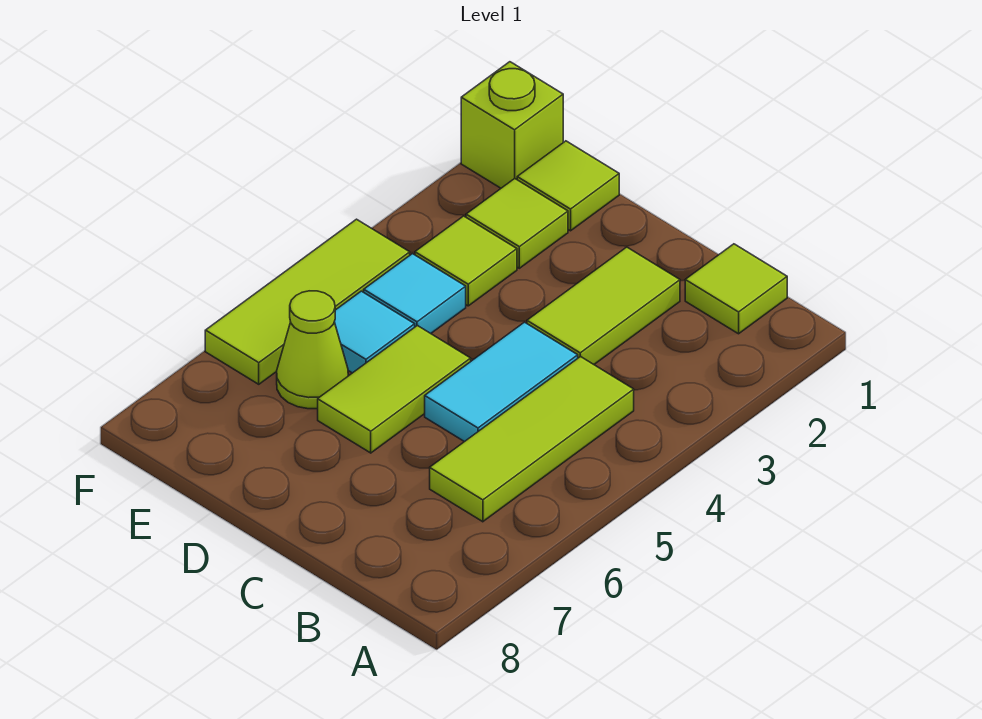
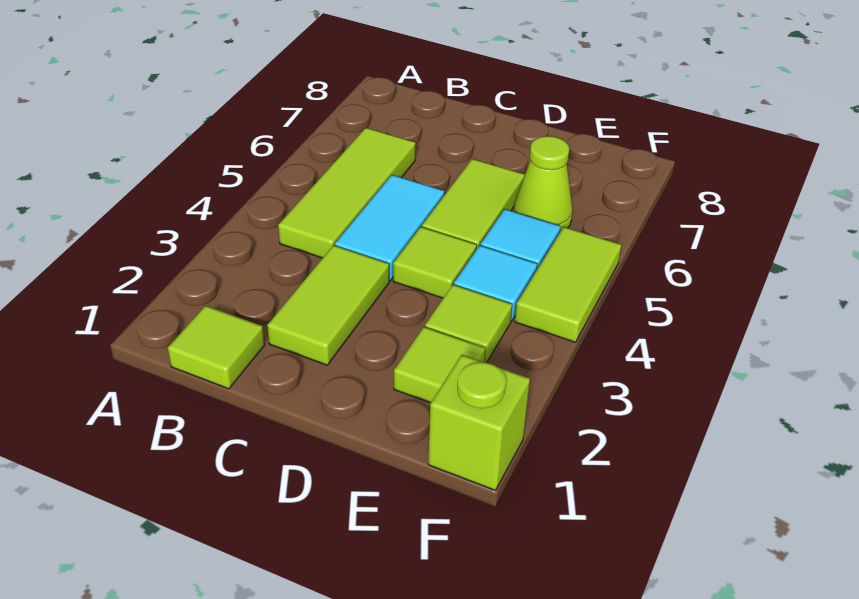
lime tile E1 level 1 -> lime tile D4 level 1
lime tile F4:F6 level 1 -> lime tile F4:F5 level 1

